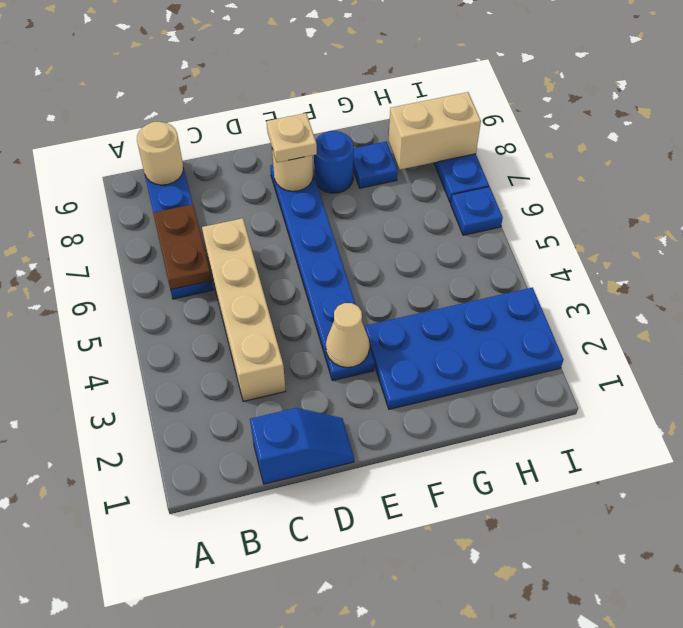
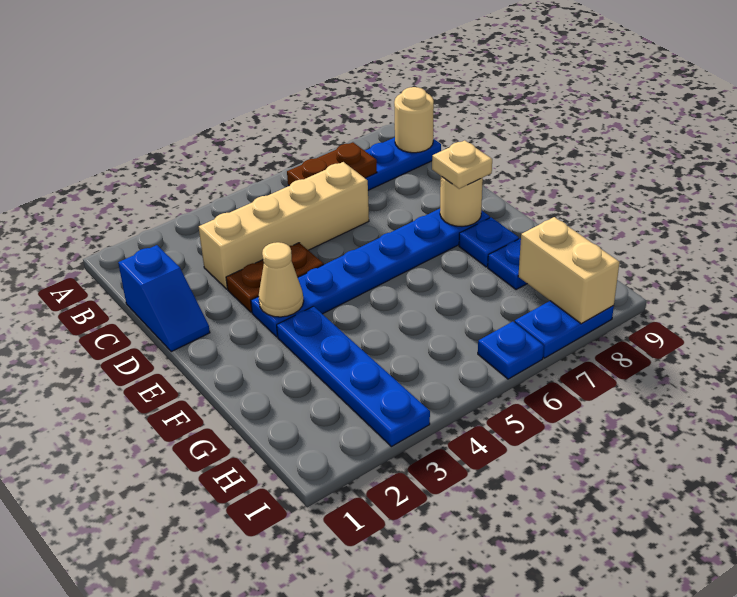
none -> brown plate D3:D4 level 1
blue plate F2:I3 level 1 -> blue plate F3:I3 level 1
blue round brick F8 level 1 -> blue plate F8 level 1

